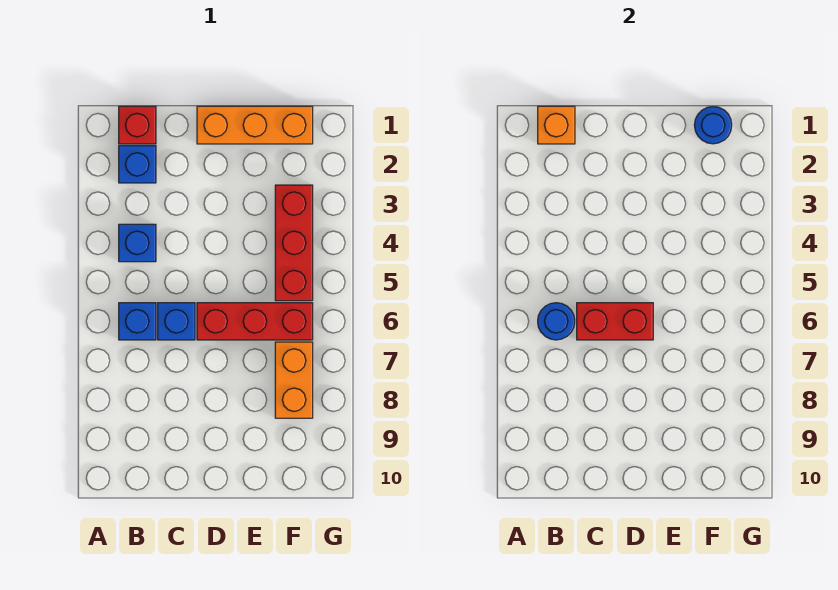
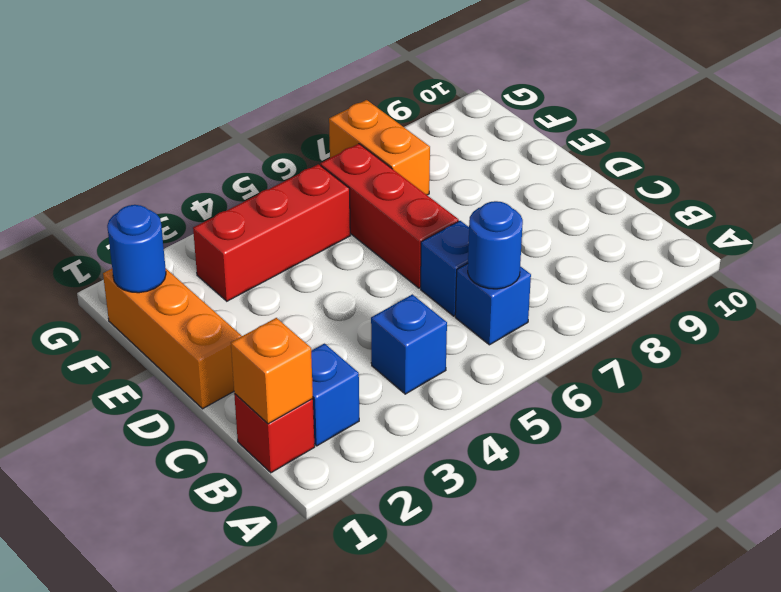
red brick C6:D6 level 2 -> none
orange brick F7:F8 level 1 -> orange brick F7:G7 level 1

